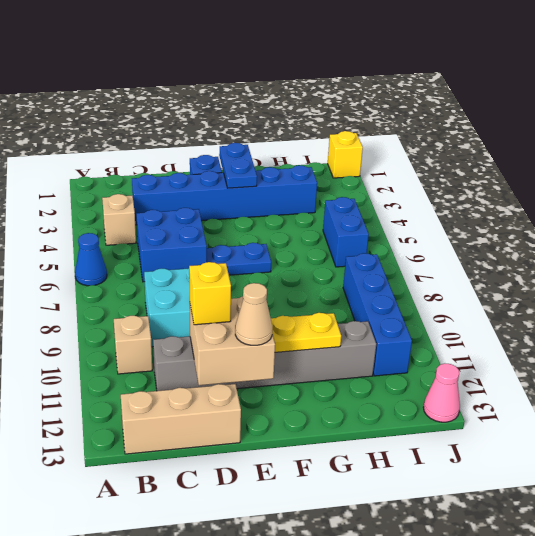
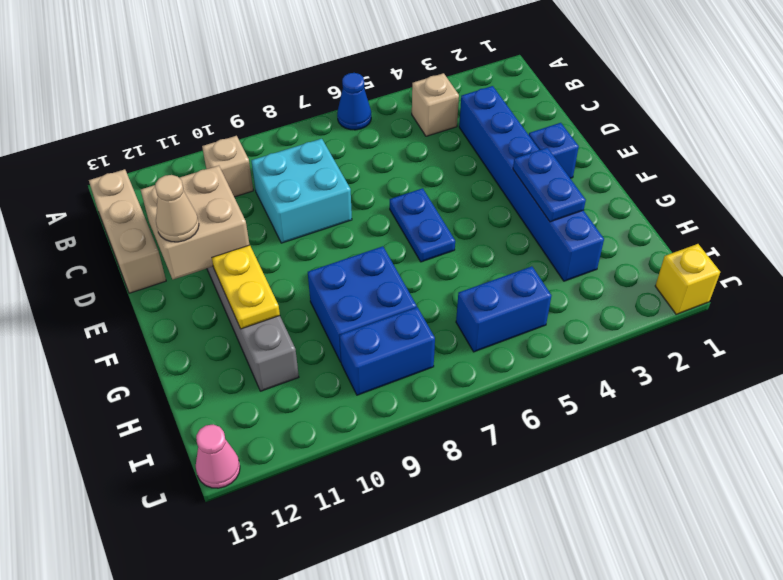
blue brick C5:D6 level 1 -> blue brick G8:H9 level 1
yellow brick D11 level 3 -> none
blue plate F2:F3 level 2 -> blue plate F3:G3 level 2
blue brick I8:I11 level 1 -> blue brick I8:I9 level 1

